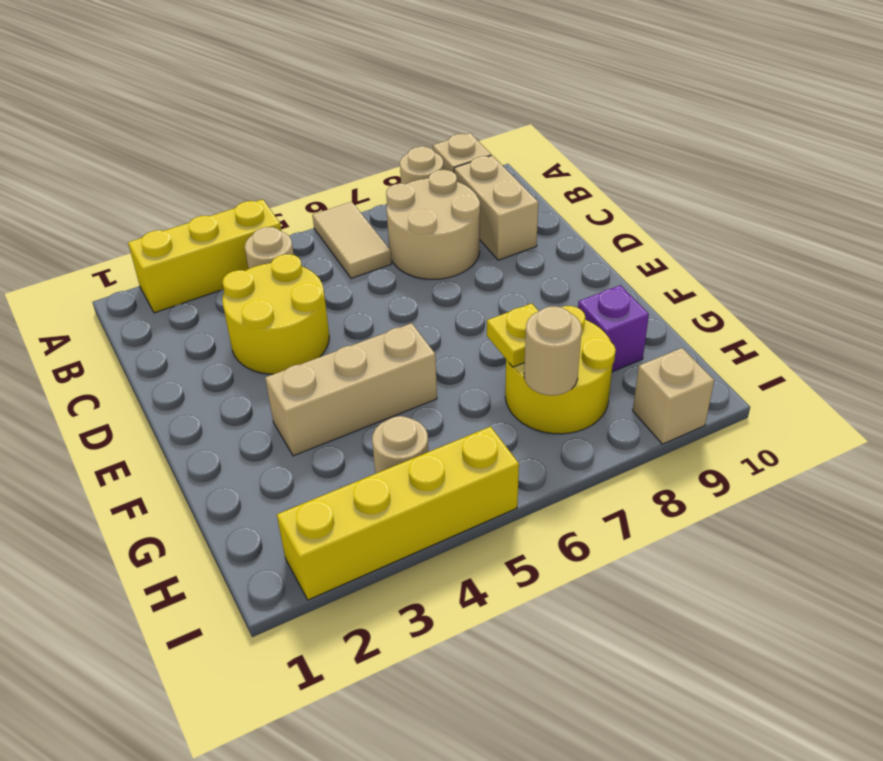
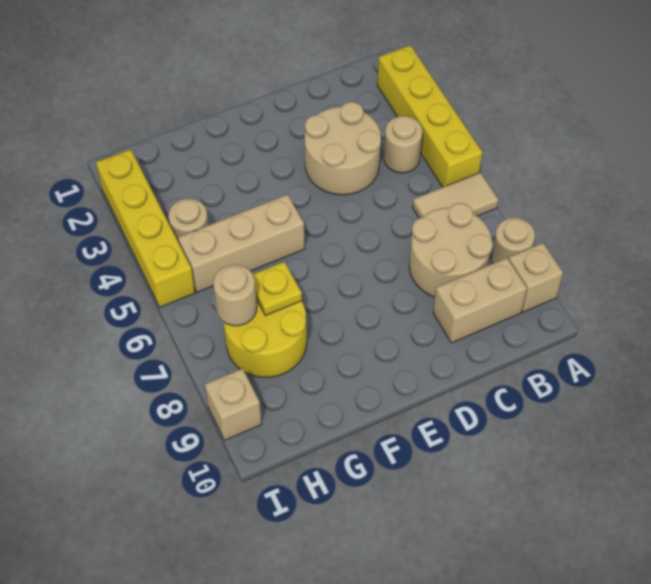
yellow brick A2:A4 level 1 -> yellow brick A2:A5 level 1
yellow round brick C3:D4 level 1 -> tan round brick C3:D4 level 1
tan brick F3:F5 level 1 -> tan brick F5:H5 level 1
purple brick G9 level 1 -> none

